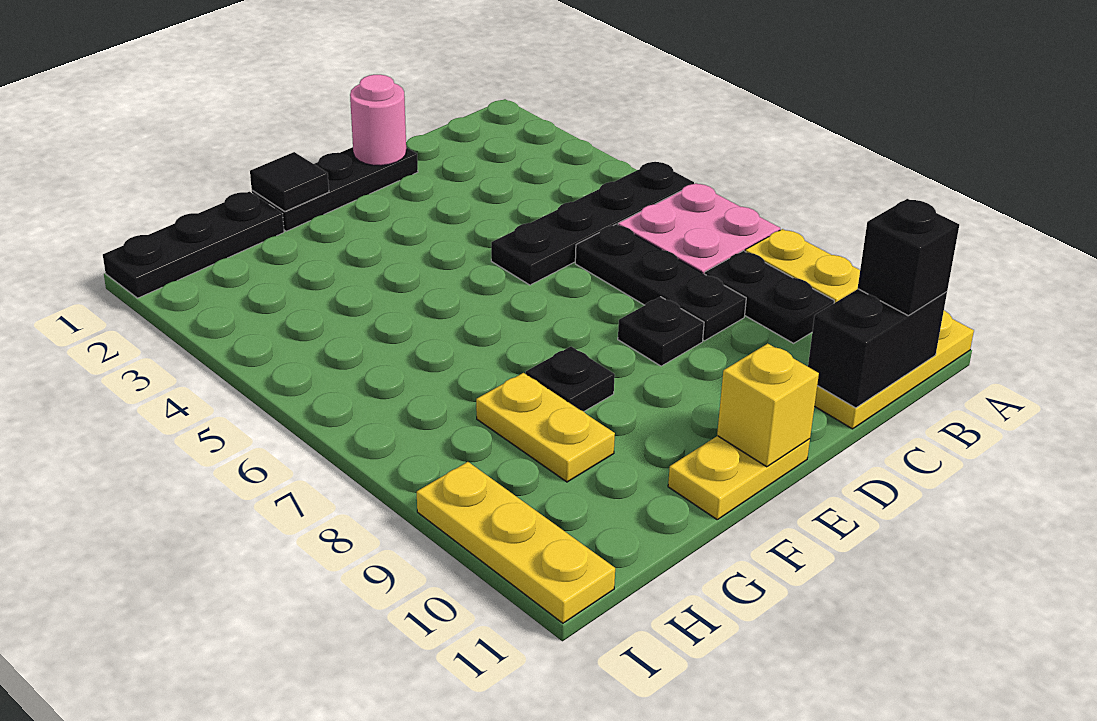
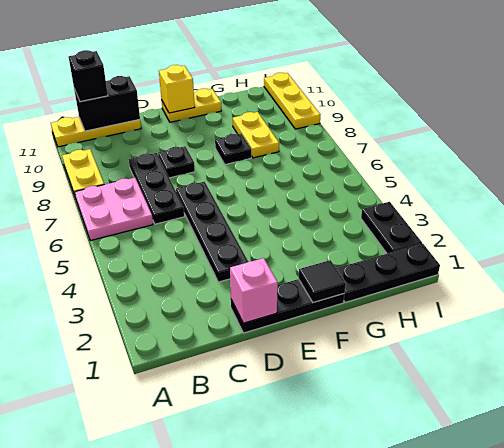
black plate A5:D5 level 1 -> black plate D3:D6 level 1
black plate B8:B9 level 1 -> black plate I2:I3 level 1
pink round brick D1 level 2 -> pink brick D1 level 2

